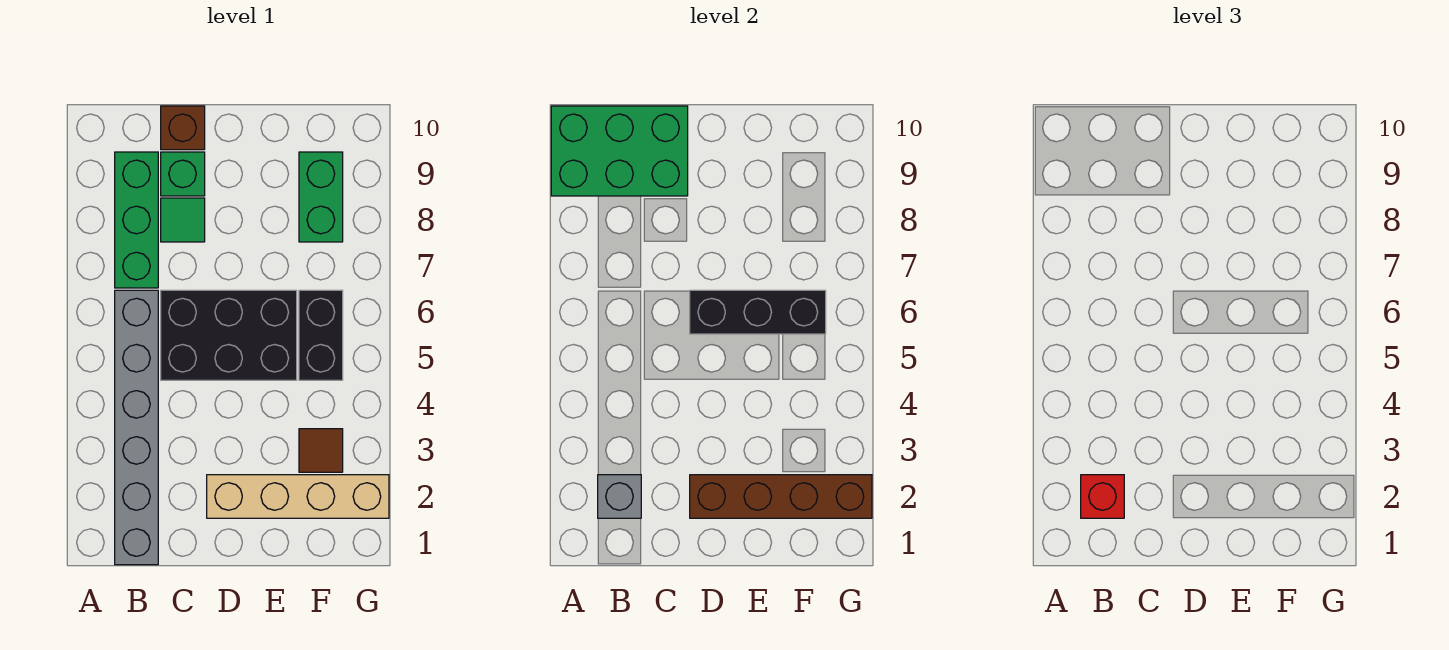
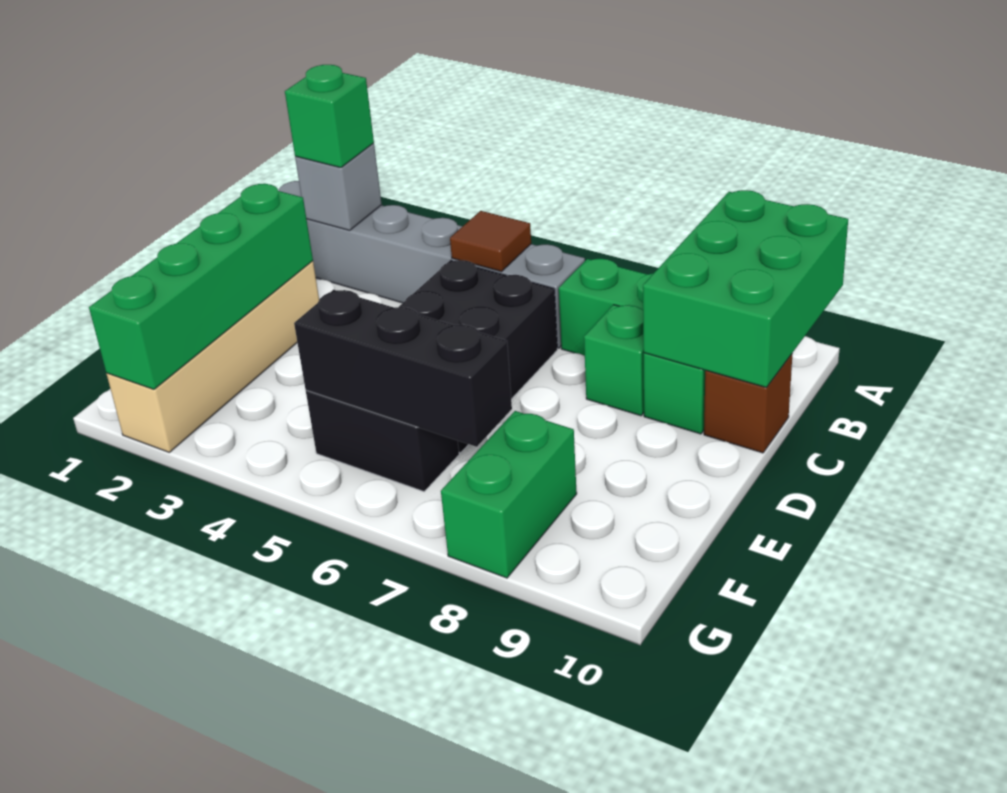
red brick B2 level 3 -> green brick B2 level 3
green tile C8 level 1 -> green brick C8 level 1
brown brick D2:G2 level 2 -> green brick D2:G2 level 2
black brick D6:F6 level 2 -> black brick F5:F7 level 2
brown tile F3 level 1 -> brown tile B5 level 2
green brick F8:F9 level 1 -> green brick F8:G8 level 1

